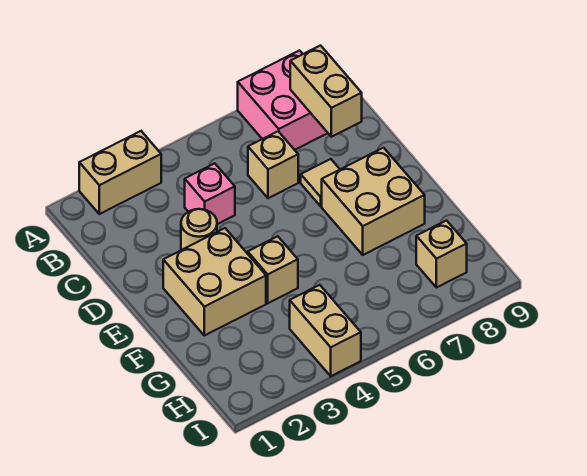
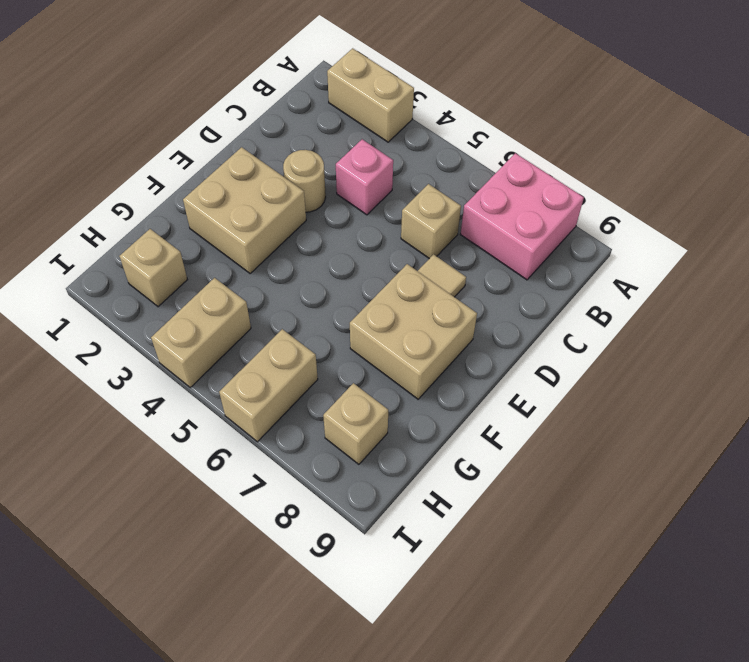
tan brick B8:C8 level 2 -> tan brick H6:I6 level 1
tan brick F4 level 1 -> tan brick H2 level 1

